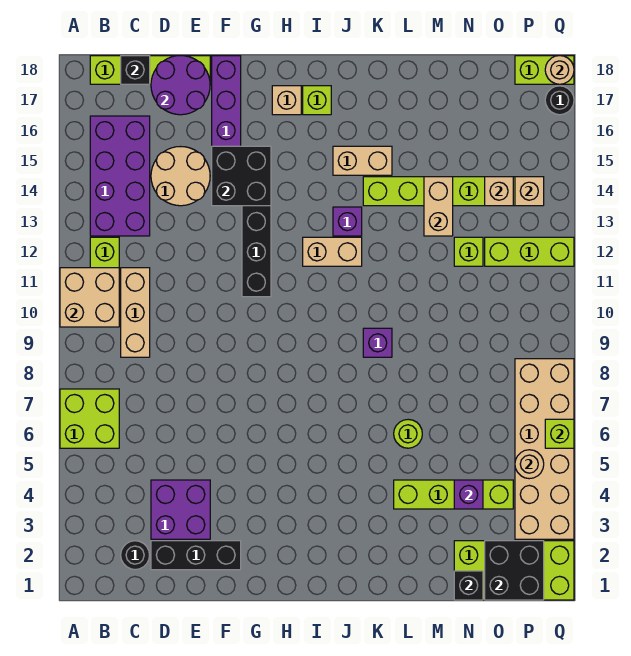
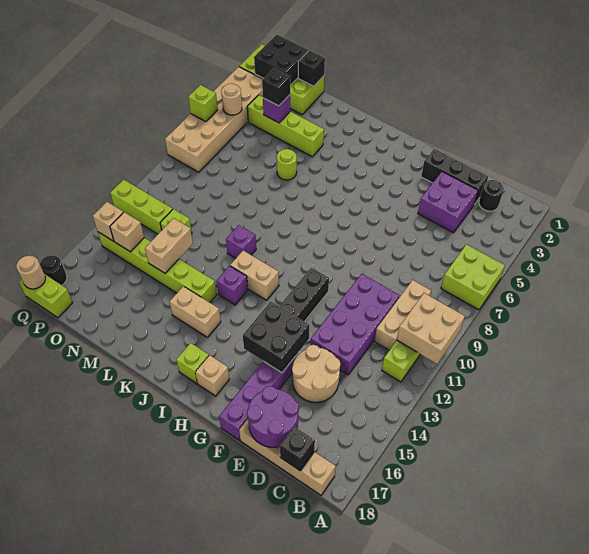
purple brick B13:C16 level 1 -> purple brick D10:E13 level 1
lime brick B18:E18 level 1 -> tan brick B18:E18 level 1
purple brick K9 level 1 -> purple brick K11 level 1
none -> black brick N4 level 3

